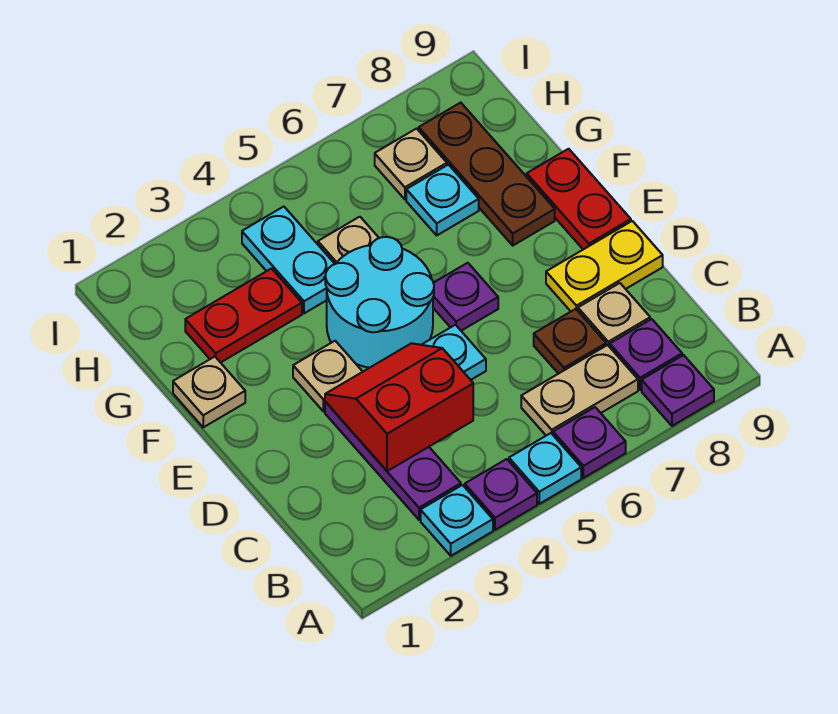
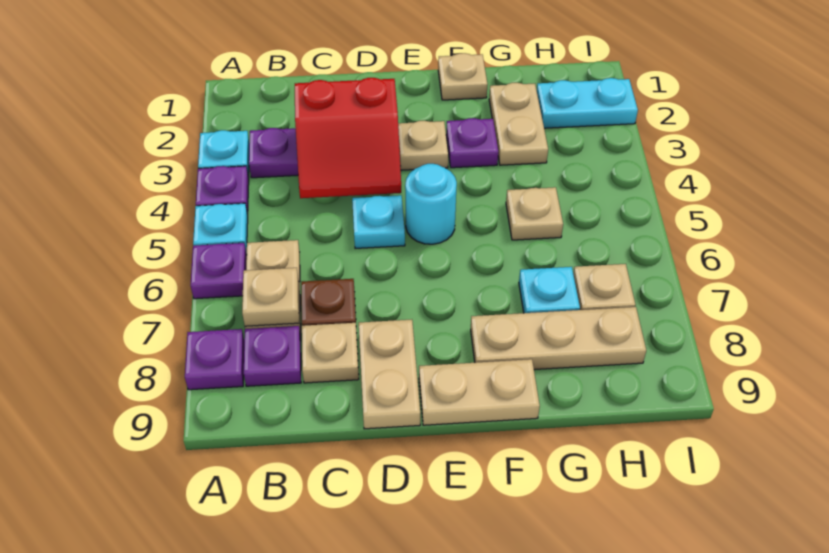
none -> tan plate B7 level 2
red slope C3:D4 level 2 top C -> red slope C3:D4 level 2 top 3
yellow plate D8:D9 level 1 -> tan plate D8:D9 level 1
cyan round brick E4:F5 level 1 -> cyan round brick E5 level 1
purple plate E6 level 1 -> purple plate F3 level 1
red plate E9:F9 level 1 -> tan plate E9:F9 level 1
brown plate F8:H8 level 1 -> tan plate F8:H8 level 1
red plate G2:G3 level 1 -> tan plate G2:G3 level 1
cyan plate G4:H4 level 1 -> cyan plate H2:I2 level 1

